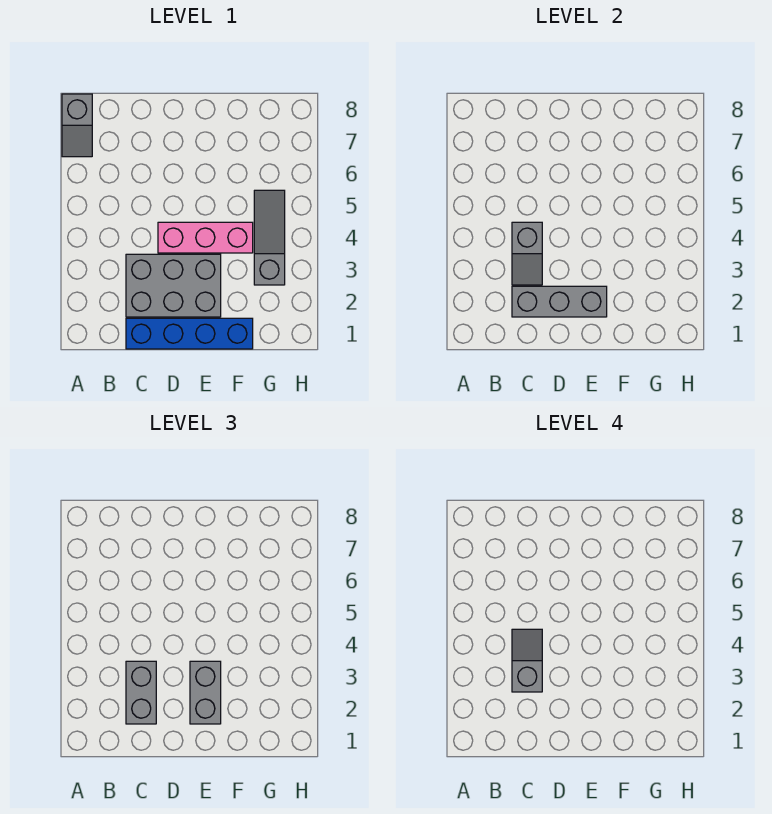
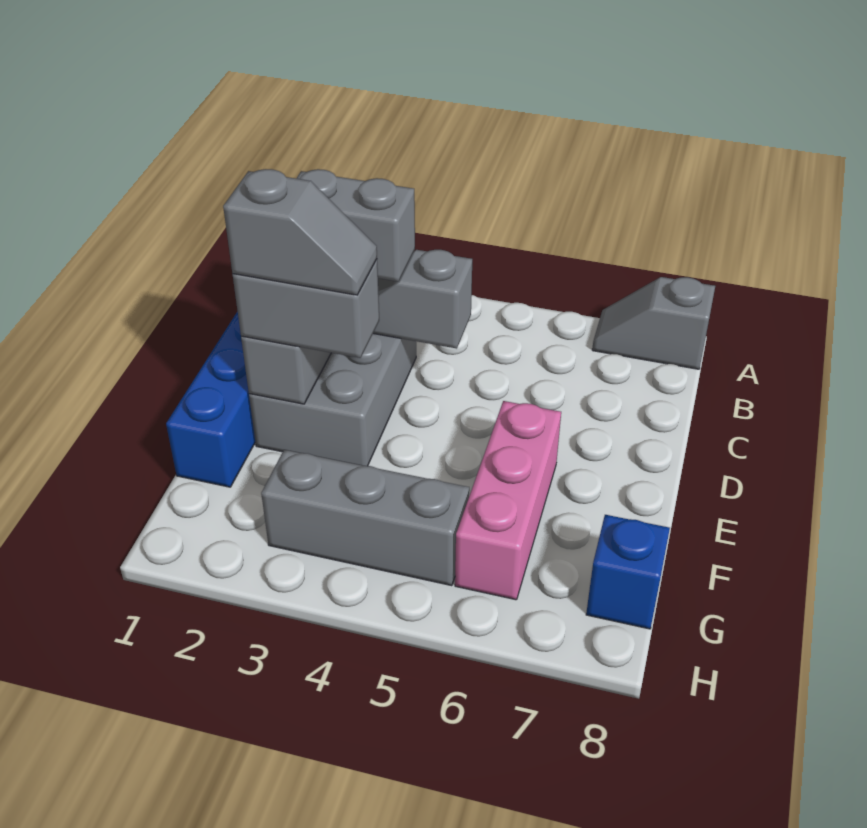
grey slope C3:C4 level 4 top 3 -> grey slope E2:E3 level 4 top 2
pink brick D4:F4 level 1 -> pink brick E6:G6 level 1
grey slope G3:G5 level 1 top 3 -> grey brick G3:G5 level 1
none -> blue brick G8 level 1

